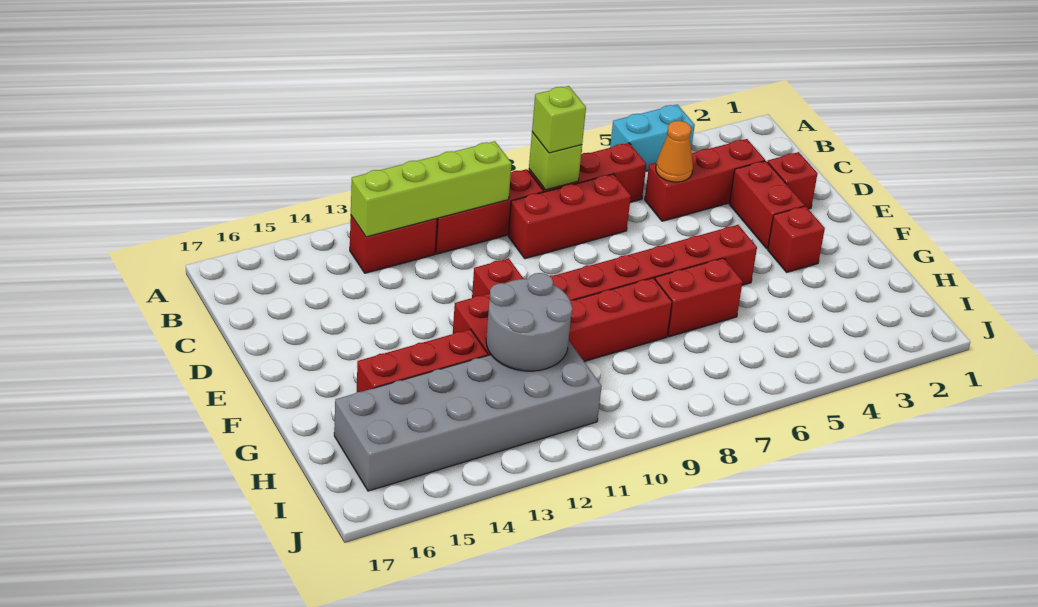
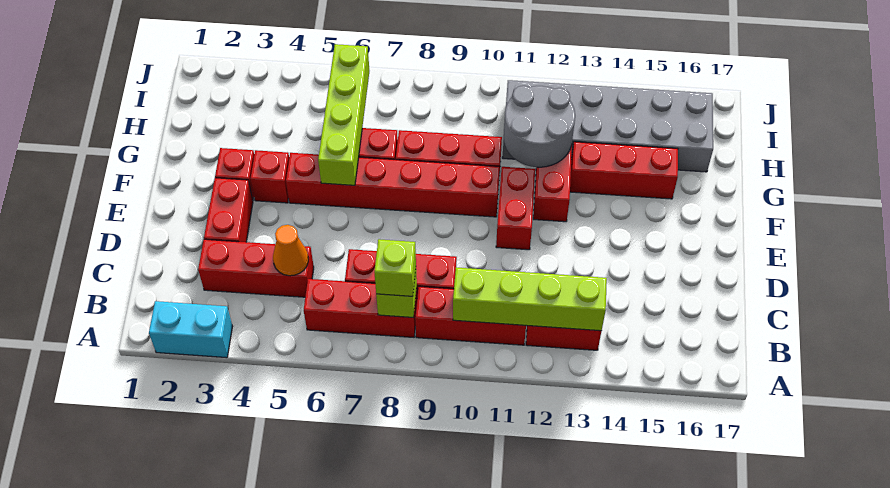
cyan brick A4:A5 level 1 -> cyan brick A2:A3 level 1
red brick D2 level 1 -> red brick F4 level 1
none -> lime brick F6:I6 level 2

